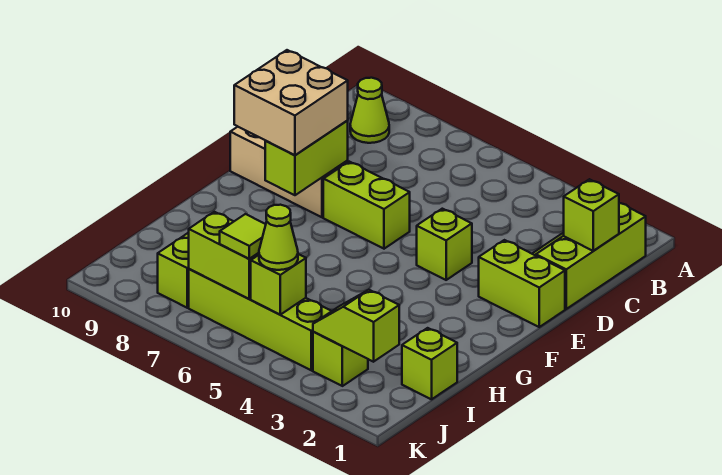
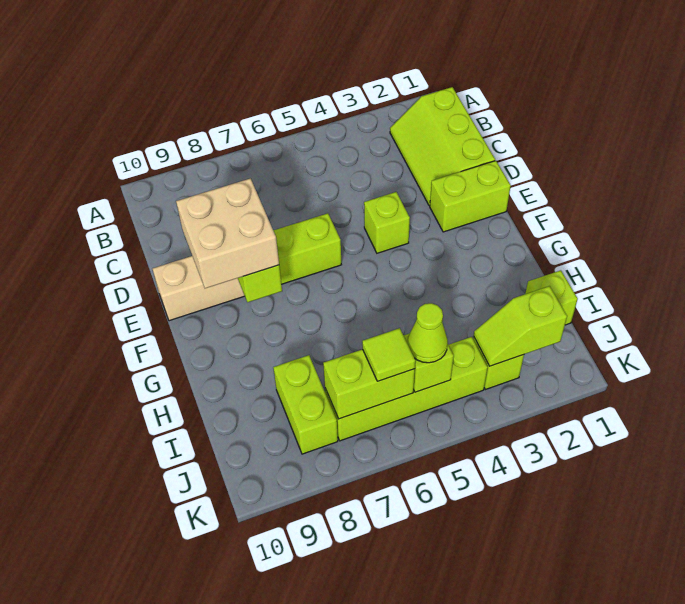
lime cone B9 level 1 -> none
lime brick C1 level 2 -> none

